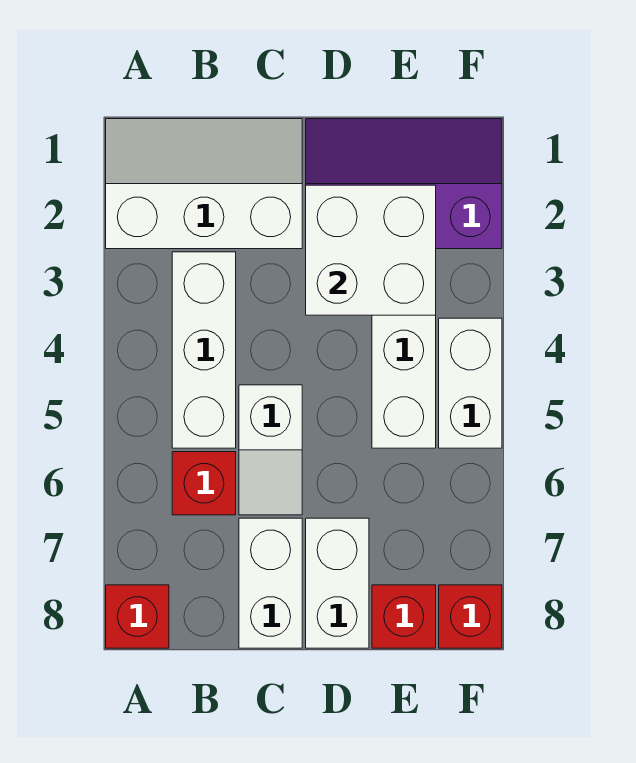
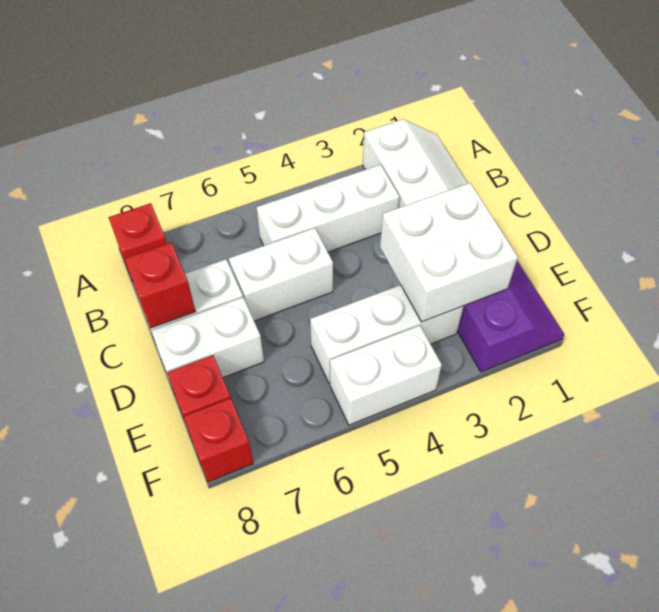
red brick B6 level 1 -> red brick C8 level 2
white slope C5:C6 level 1 top 5 -> white brick C5:C6 level 1

